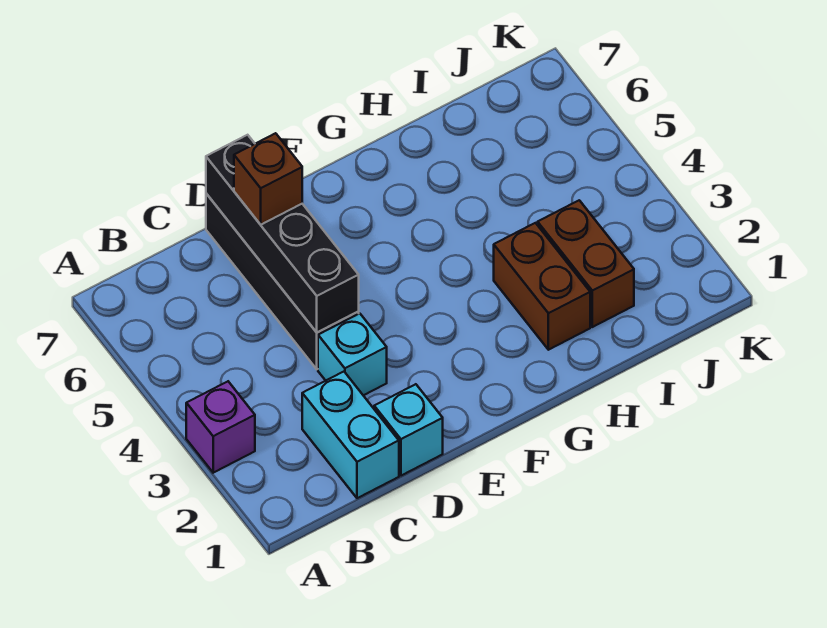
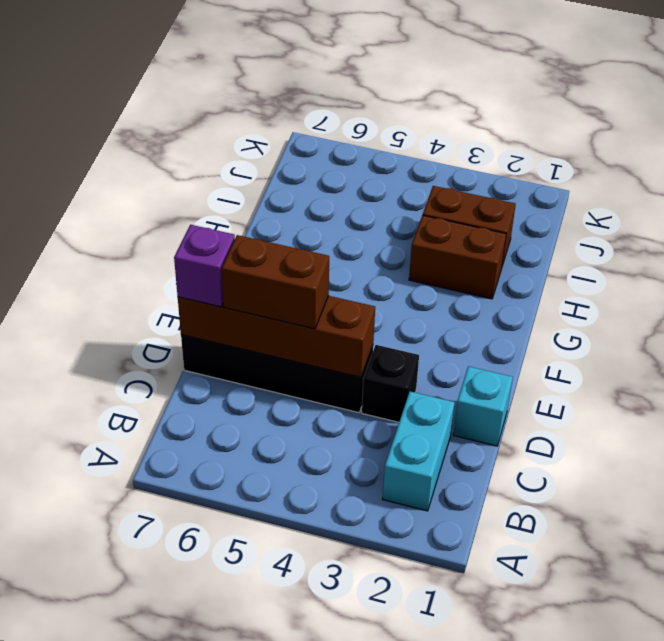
purple brick A3 level 1 -> purple brick D7 level 3
cyan brick C1:C2 level 1 -> cyan brick B2:C2 level 1
cyan brick D3 level 1 -> black brick D3 level 1
black brick D4:D7 level 2 -> brown brick D4:D7 level 2
brown brick D6 level 3 -> brown brick D5:D6 level 3

